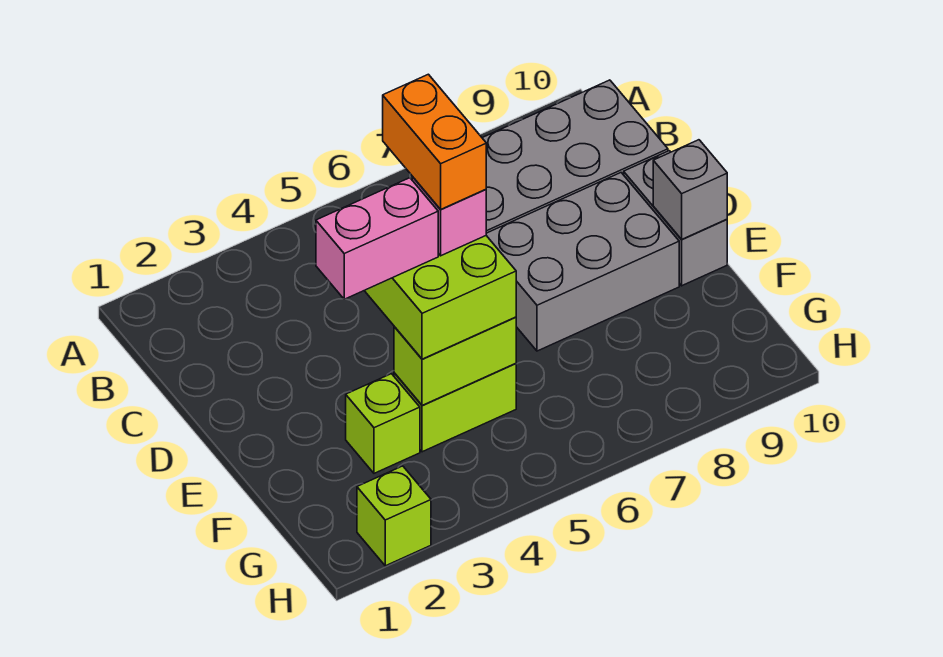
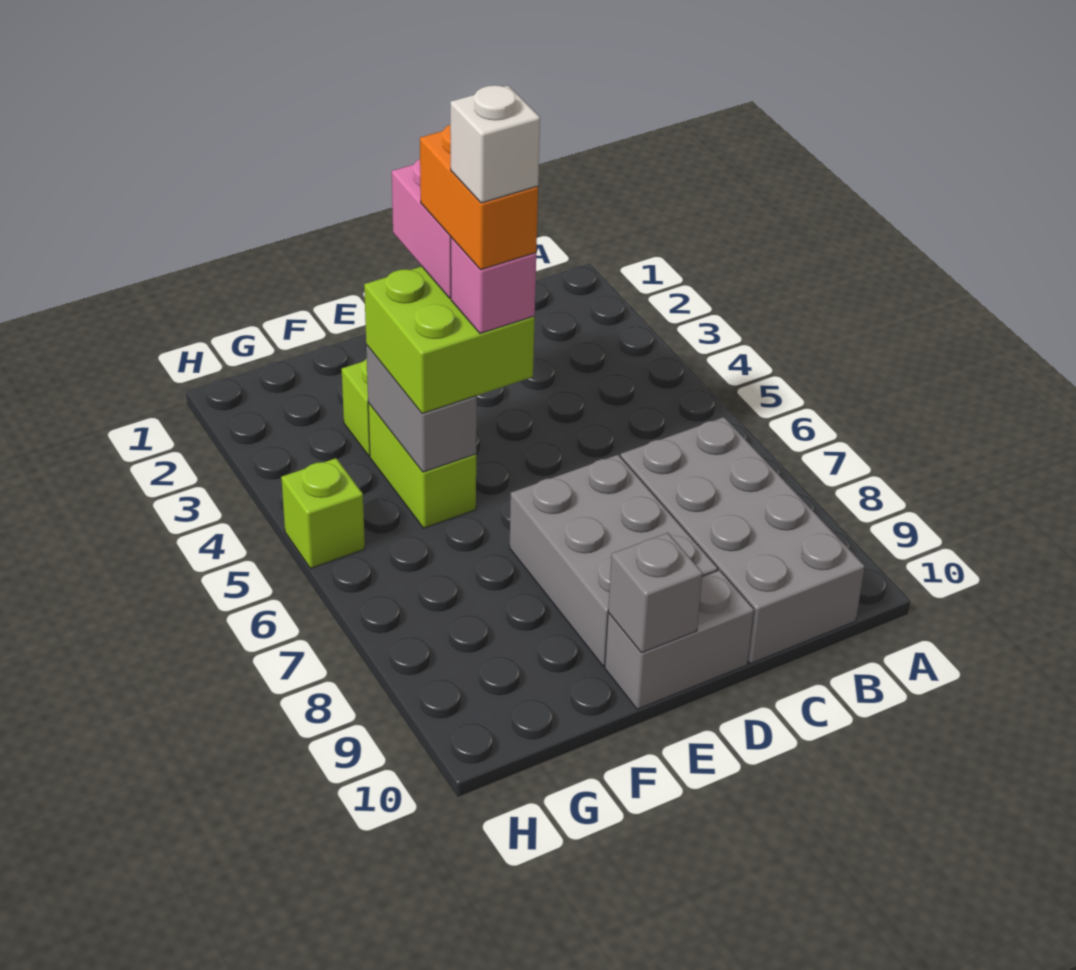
orange brick D5:E5 level 5 -> orange brick E4:E5 level 5
none -> white brick E5 level 6
lime brick F4:F5 level 2 -> grey brick F4:F5 level 2
lime brick H2 level 1 -> lime brick H5 level 1

